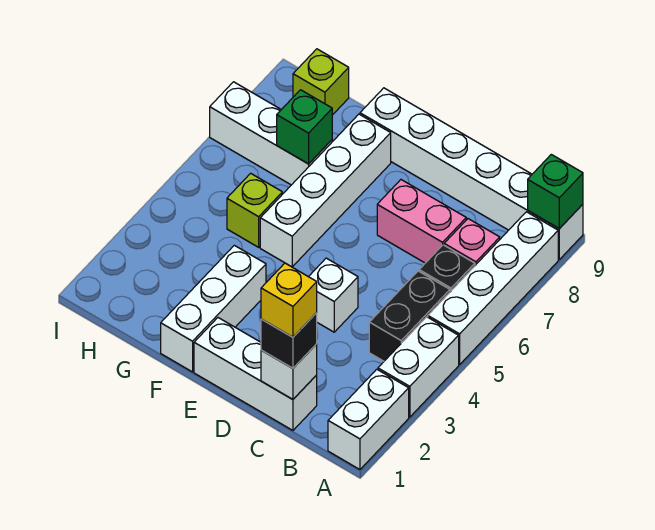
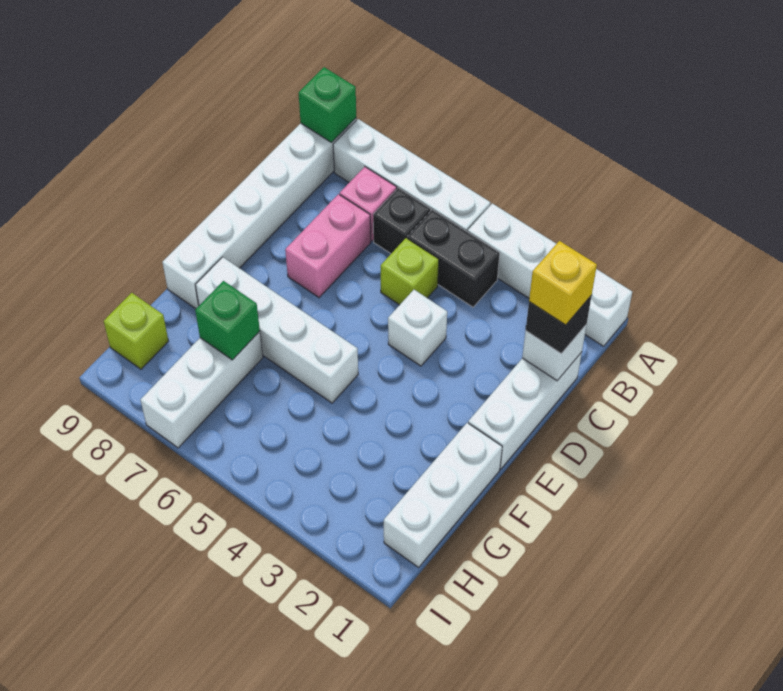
white brick F1:F3 level 1 -> white brick F1:H1 level 1
lime brick G5 level 1 -> lime brick C5 level 1

